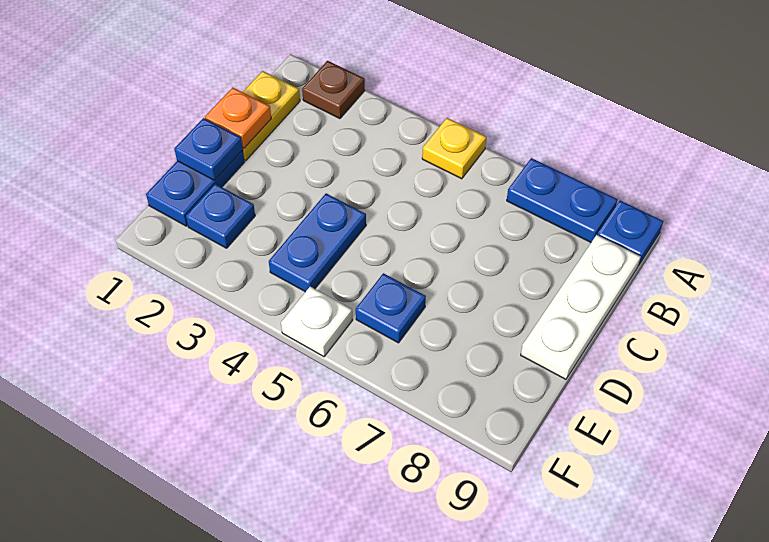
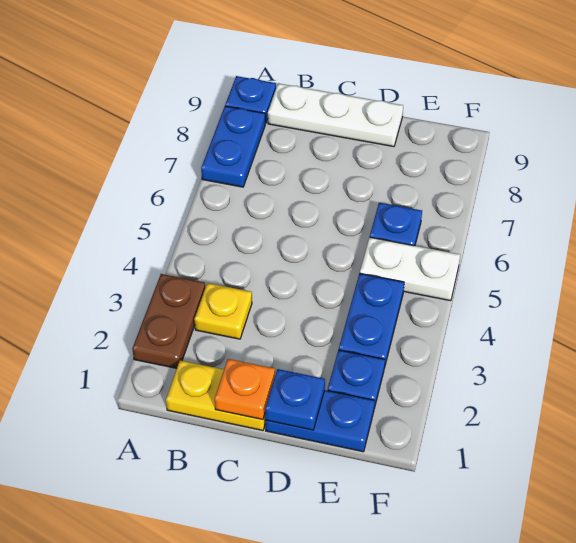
brown plate A2 level 1 -> brown plate A2:A3 level 1
yellow plate A5 level 1 -> yellow plate B3 level 1
blue plate D4:E4 level 1 -> blue plate E3:E4 level 1
white plate F5 level 1 -> white plate E5:F5 level 1

